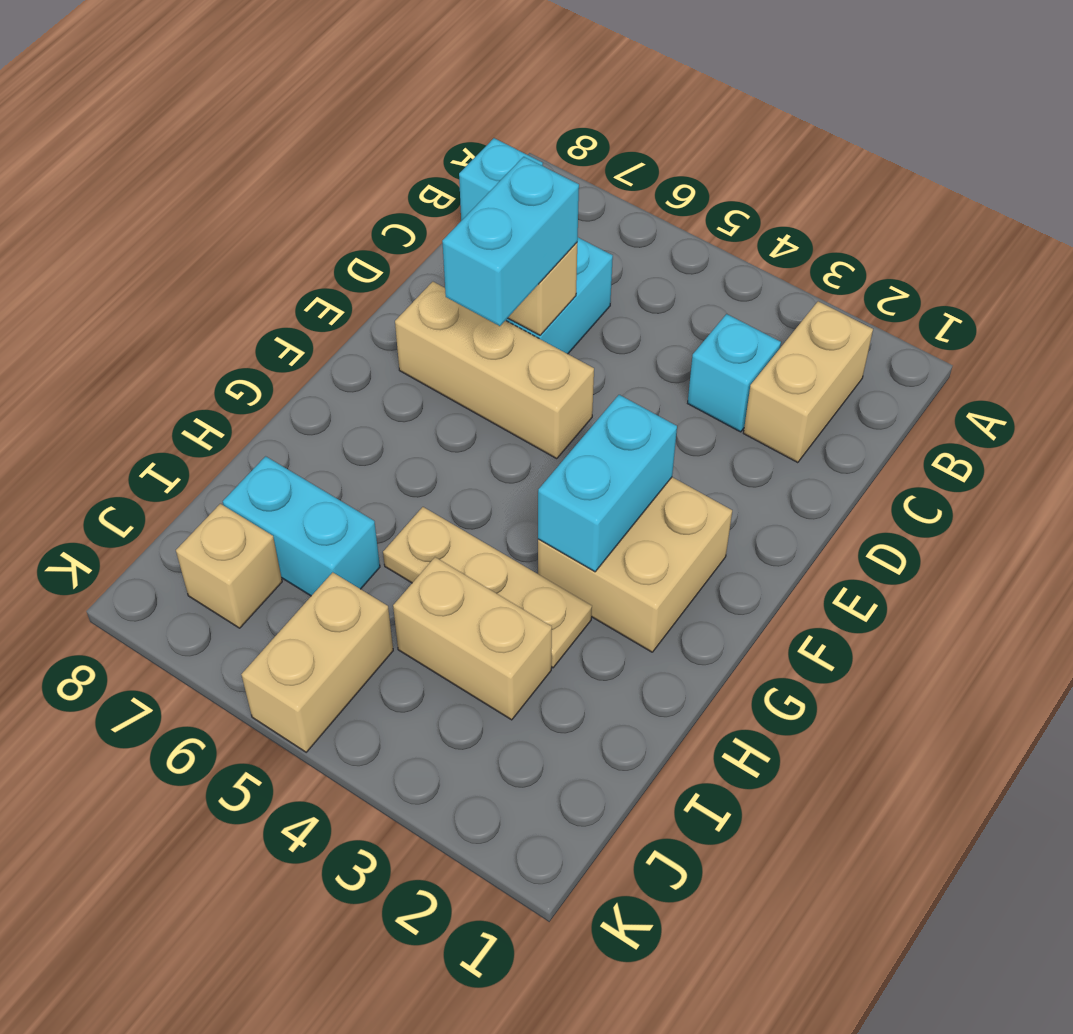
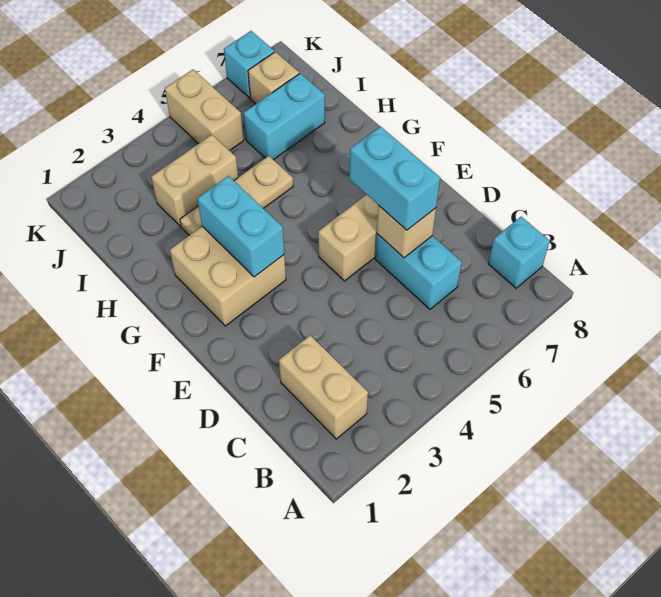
cyan brick C3 level 1 -> cyan brick K7 level 1

